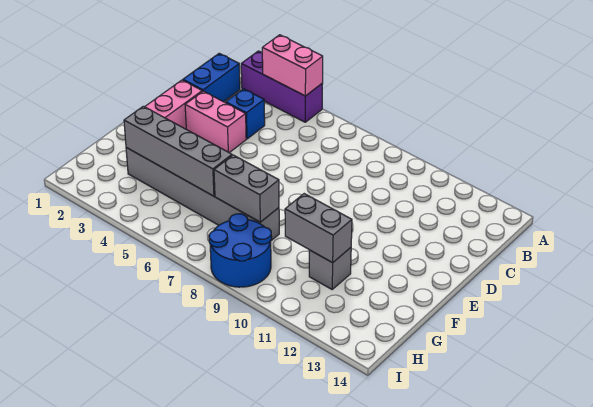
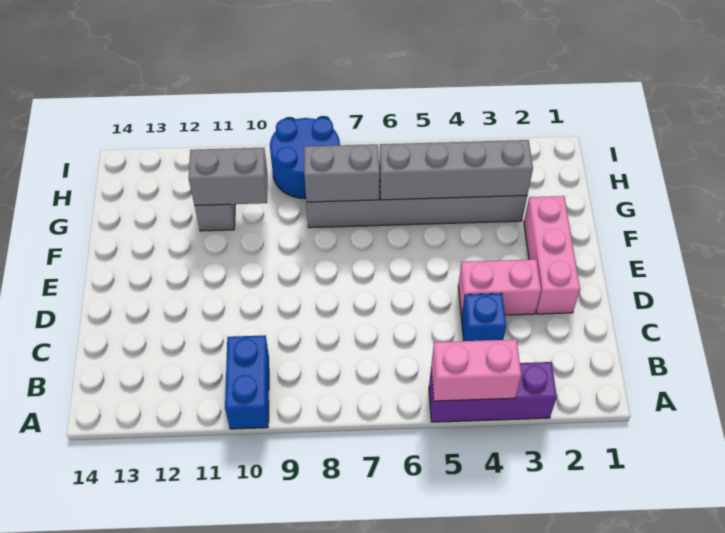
blue brick B2:C2 level 1 -> blue brick A10:B10 level 1

